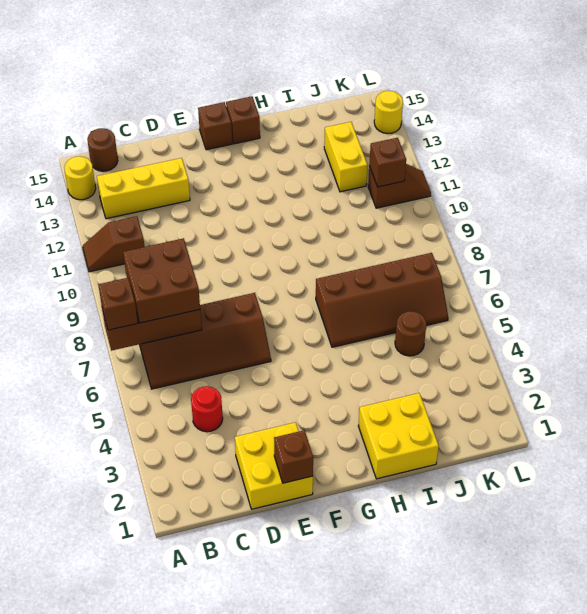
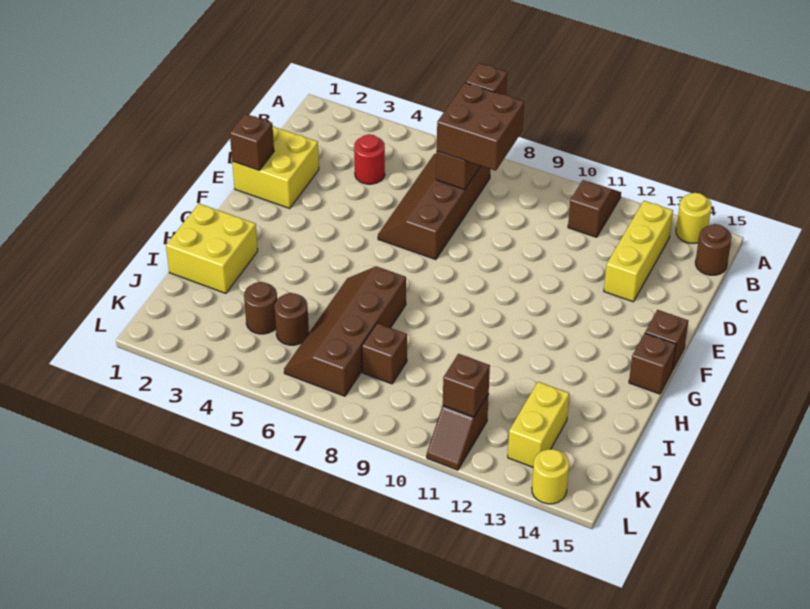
none -> brown round brick J4 level 1
none -> brown brick J8 level 1
yellow brick J12:J13 level 1 -> yellow brick J13:K13 level 1

